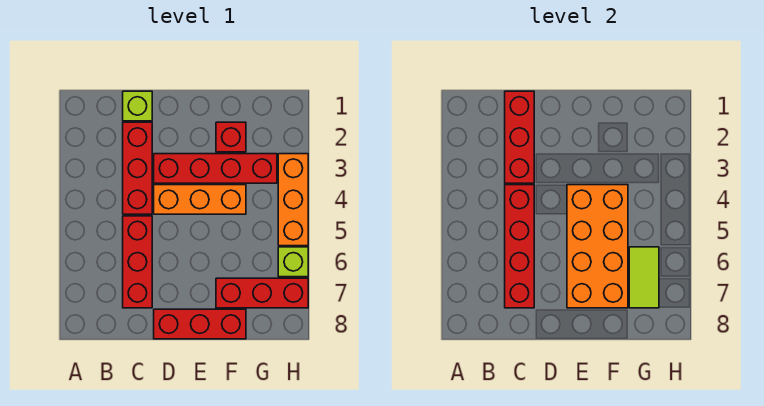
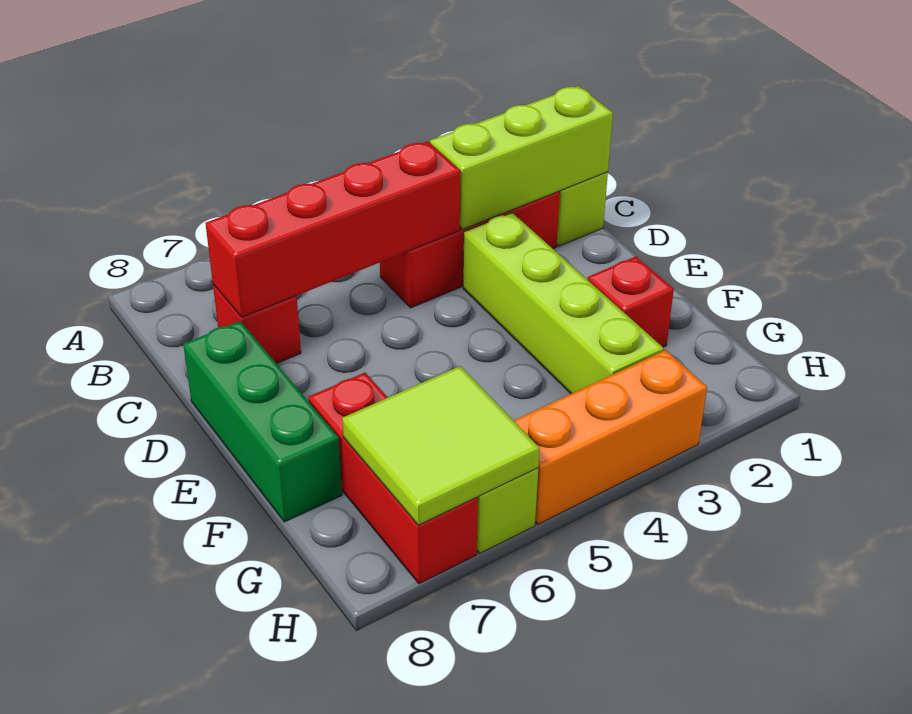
red brick C1:C3 level 2 -> lime brick C1:C3 level 2
red brick C5:C7 level 1 -> red brick C7 level 1
red brick D3:G3 level 1 -> lime brick D3:G3 level 1
orange brick D4:F4 level 1 -> none
red brick D8:F8 level 1 -> green brick D8:F8 level 1
orange brick E4:F7 level 2 -> none
lime tile G6:G7 level 2 -> lime tile G6:H7 level 2

